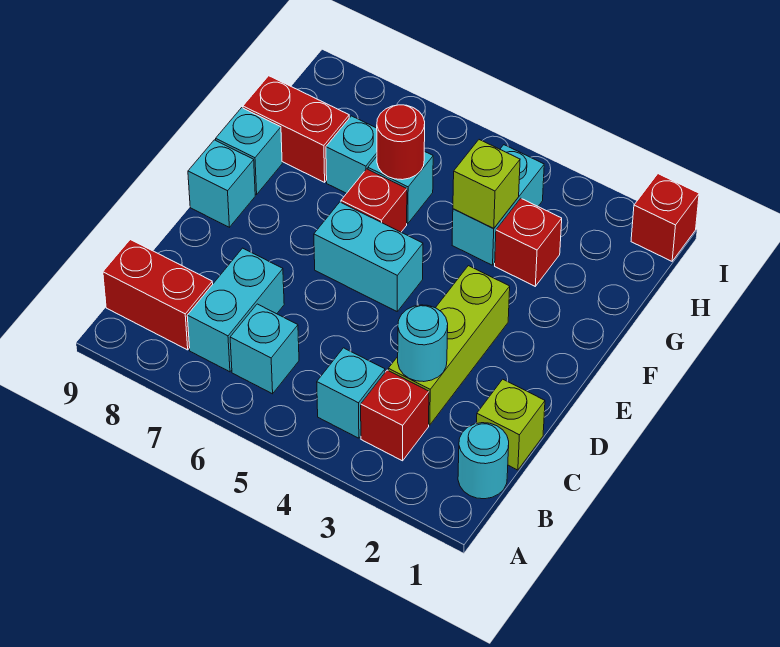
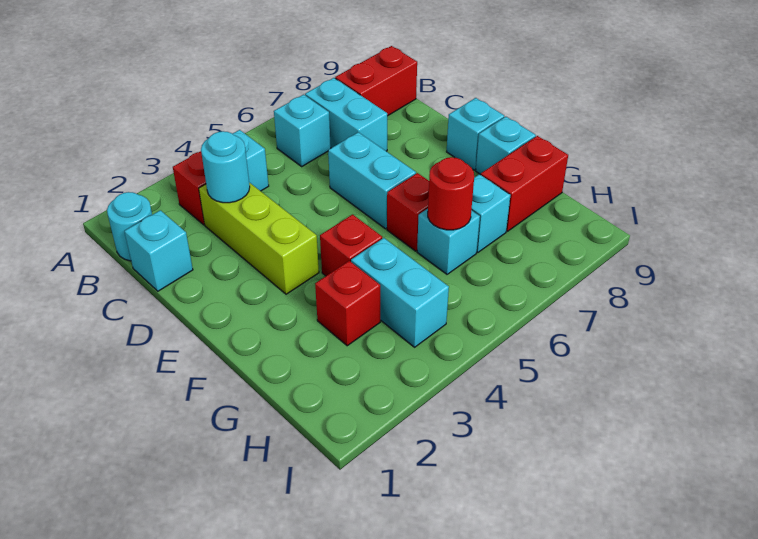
lime brick C1 level 1 -> cyan brick C1 level 1
cyan brick E5:E6 level 1 -> cyan brick D6:E6 level 1
lime brick G4 level 2 -> none
red brick I1 level 1 -> red brick F4 level 1

